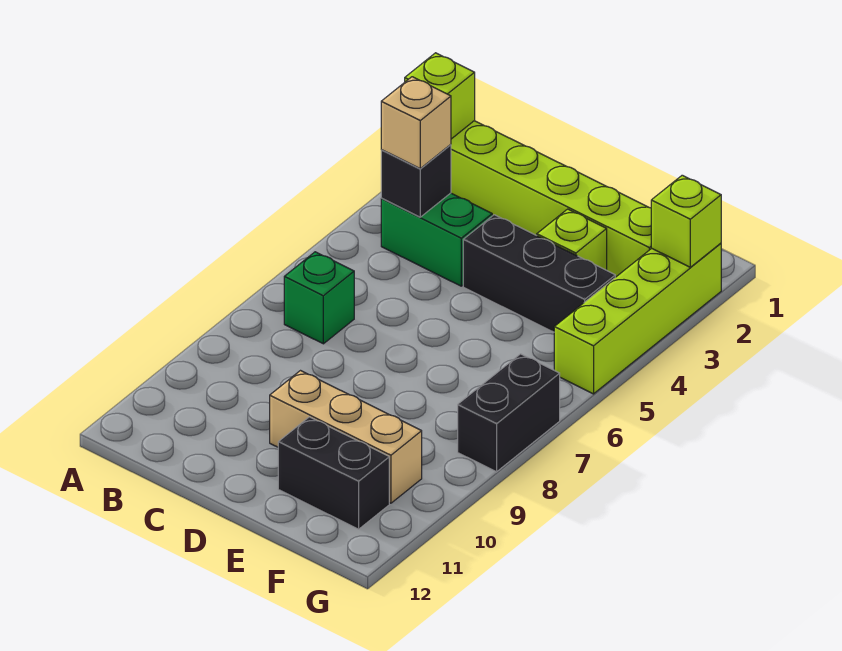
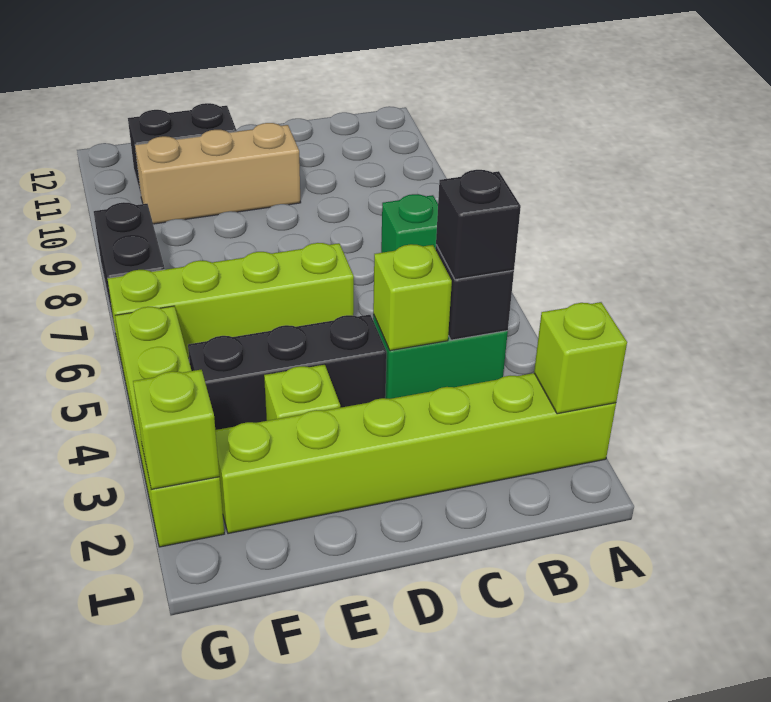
tan brick B4 level 3 -> black brick B4 level 3
none -> lime brick C4 level 2
none -> lime brick D6:G6 level 1

